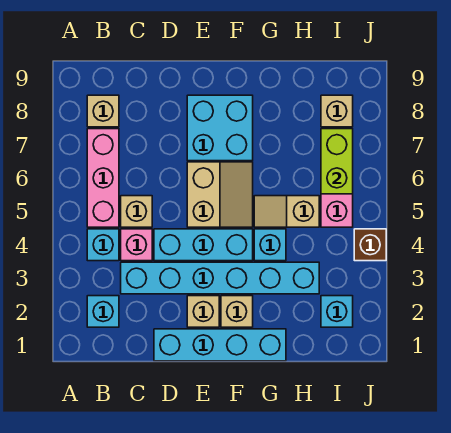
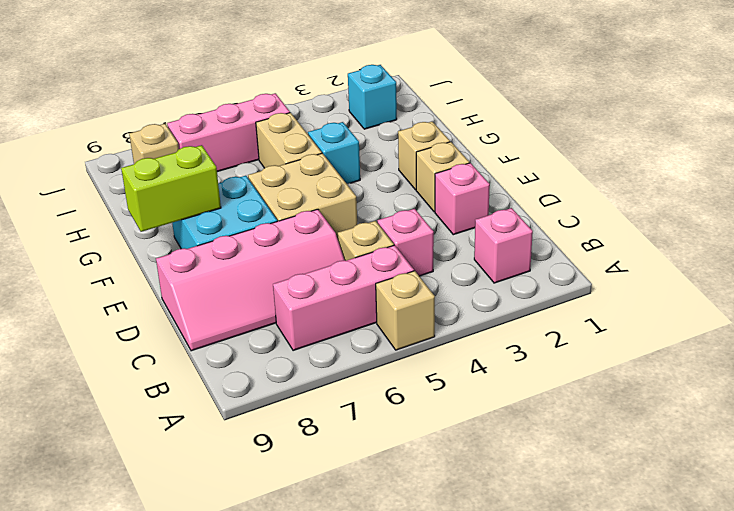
cyan brick B2 level 1 -> pink brick B2 level 1
cyan brick B4 level 1 -> none
tan brick B8 level 1 -> tan brick A5 level 1
cyan brick C3:H3 level 1 -> none
none -> pink slope C6:D9 level 1 top D
cyan brick D1:G1 level 1 -> none
none -> pink brick D2 level 1
cyan brick D4:F4 level 1 -> none
tan slope E5:F6 level 1 top E -> tan brick E5:F6 level 1
tan slope G5:H5 level 1 top H -> tan brick G5:H5 level 1
lime brick I6:I7 level 2 -> lime brick F8:F9 level 2
brown brick J4 level 1 -> none

